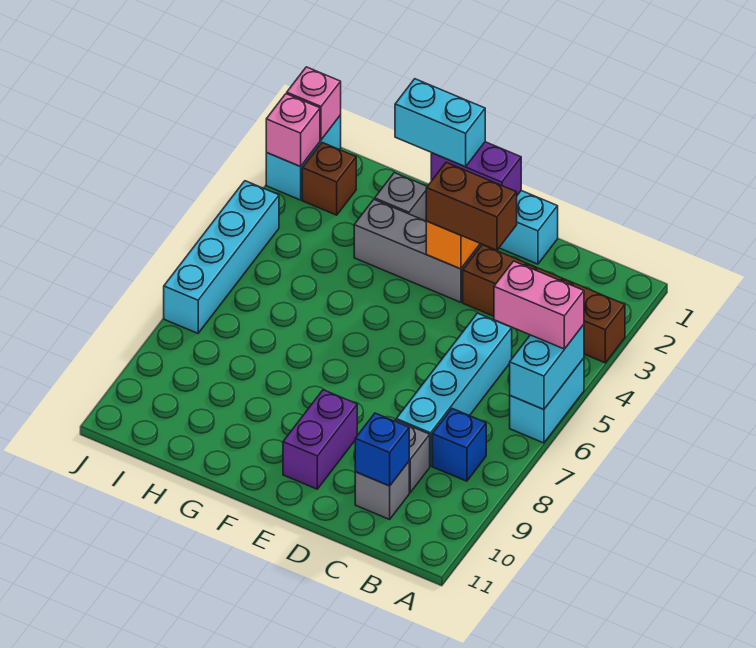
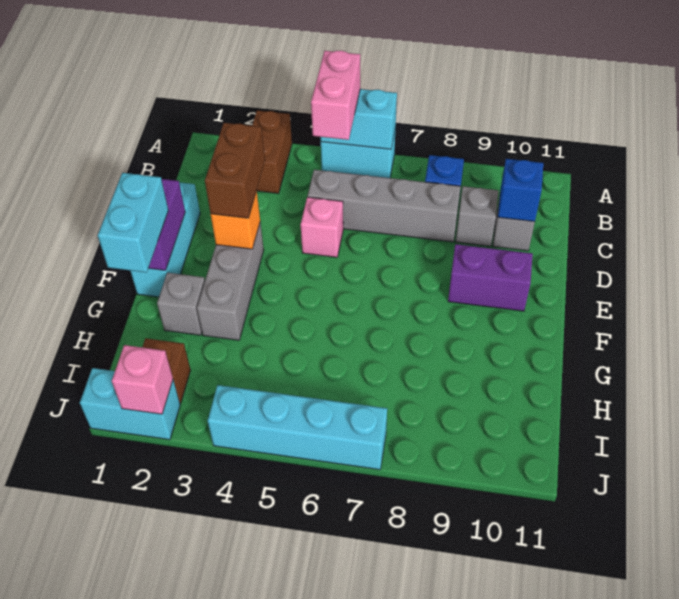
brown brick A3:D3 level 1 -> brown brick A3:B3 level 1
cyan brick C5:C8 level 1 -> grey brick C5:C8 level 1
pink brick J1 level 2 -> pink brick D5 level 1

